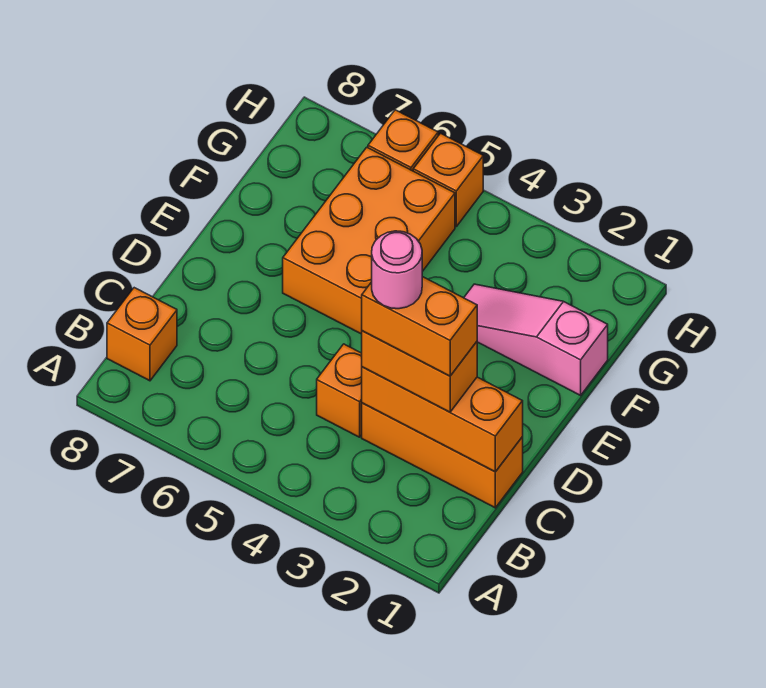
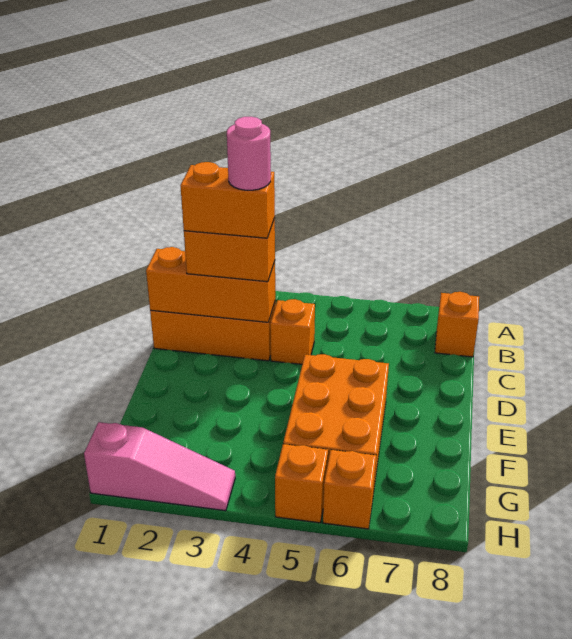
pink slope F1:F3 level 1 top 1 -> pink slope H1:H3 level 1 top 1

